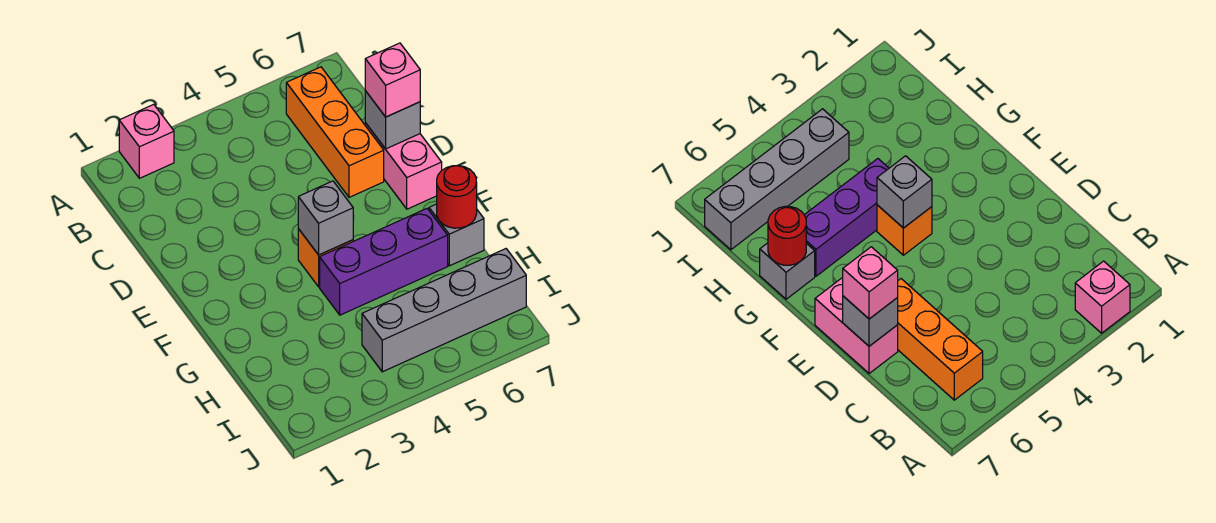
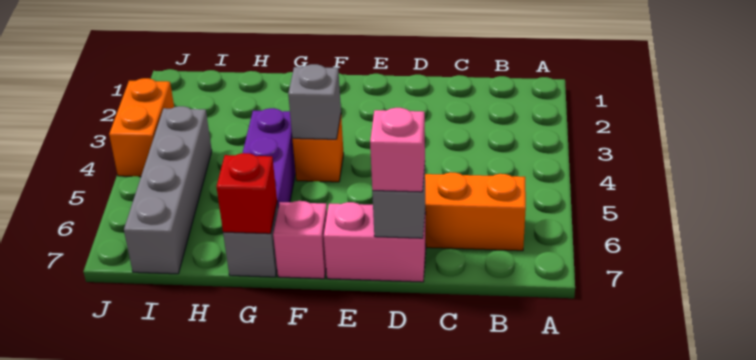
pink brick A2 level 1 -> pink brick F7 level 1
red round brick G7 level 2 -> red brick G7 level 2
none -> orange brick J3:J4 level 1

